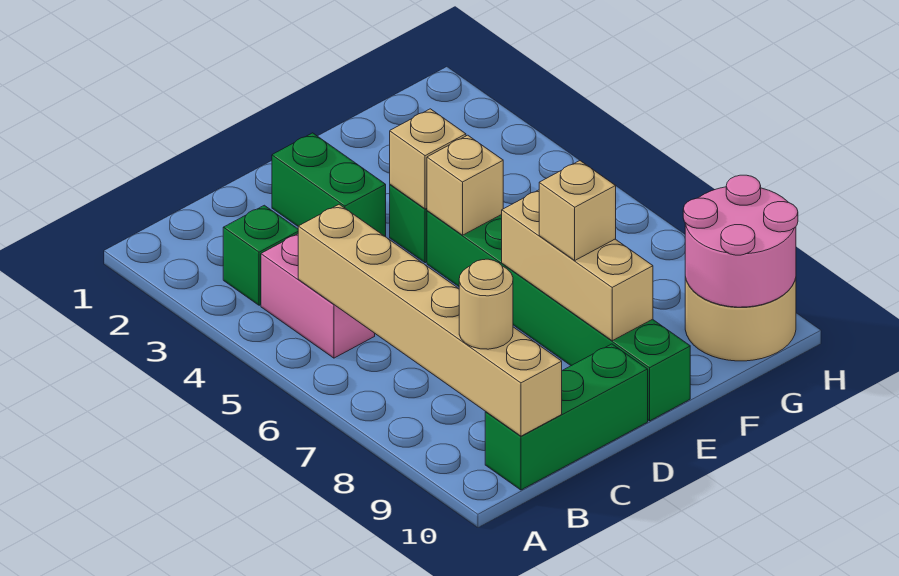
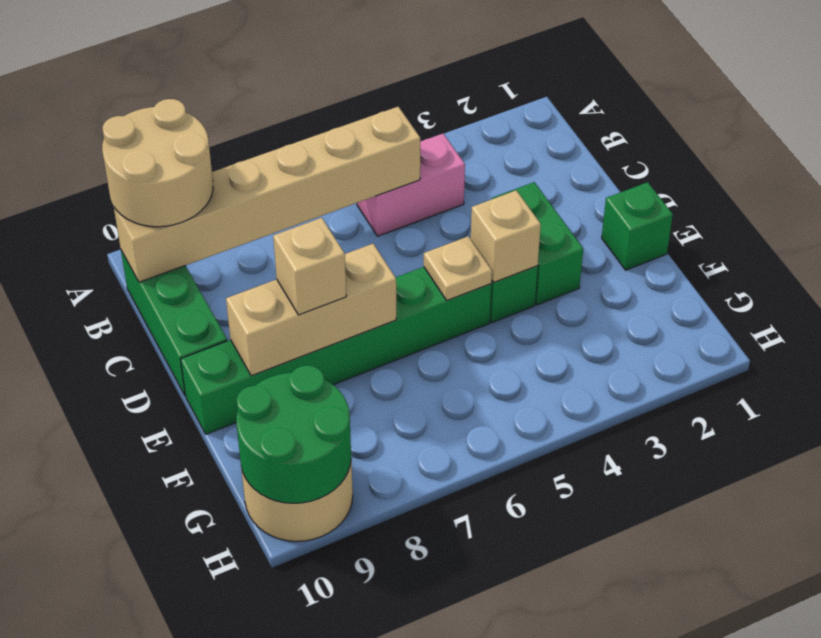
green brick B3 level 1 -> green brick E1 level 1
tan round brick B9 level 3 -> tan round brick A9:B10 level 3
green brick D2:D3 level 1 -> green brick D3:E3 level 1
tan brick E5 level 2 -> tan plate E5 level 2
pink round brick G9:H10 level 2 -> green round brick G9:H10 level 2

